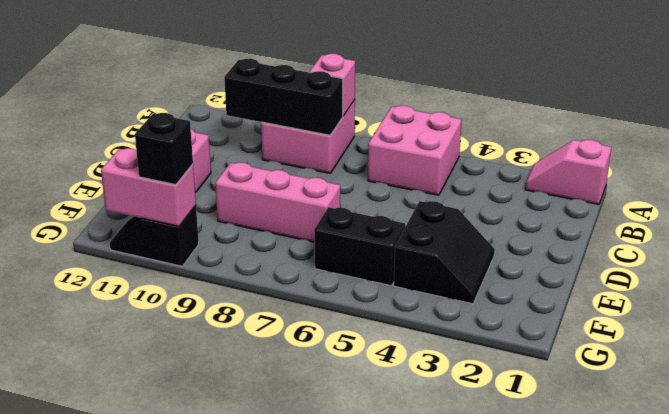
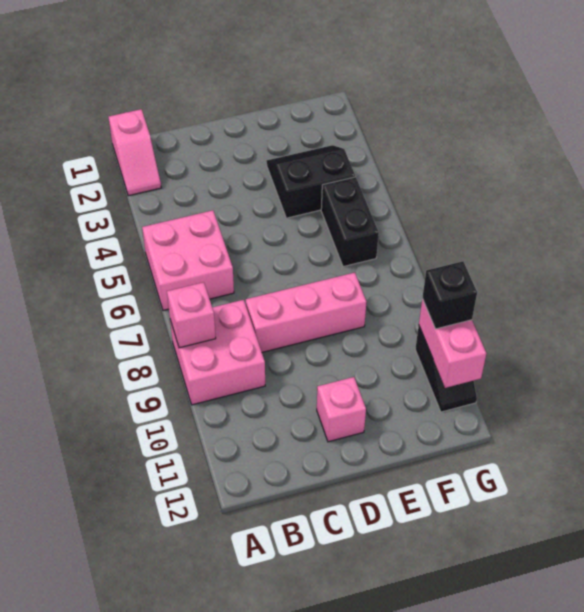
black brick B8:B10 level 2 -> none
pink brick E7:E9 level 1 -> pink brick C8:E8 level 1

